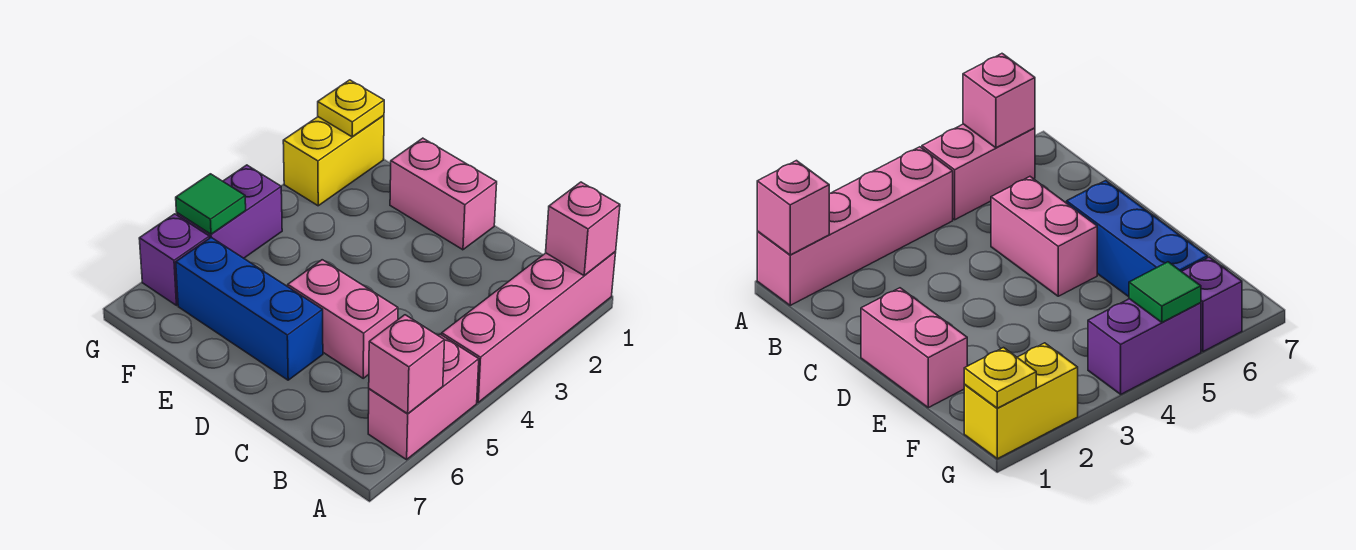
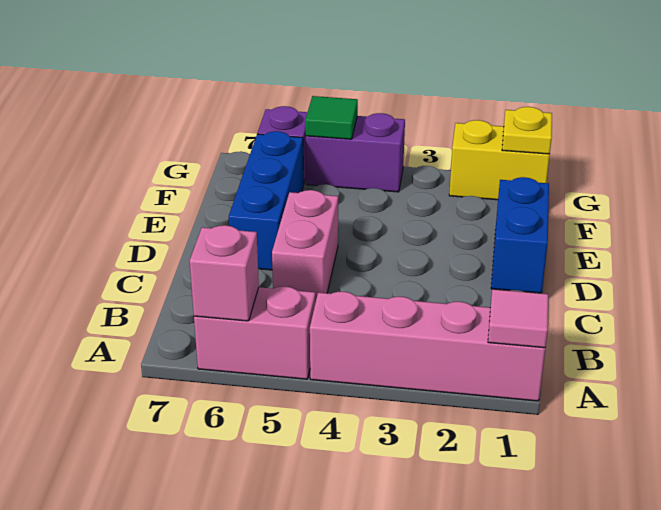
pink brick A1 level 2 -> pink tile A1 level 2
pink brick D1:E1 level 1 -> blue brick D1:E1 level 1

